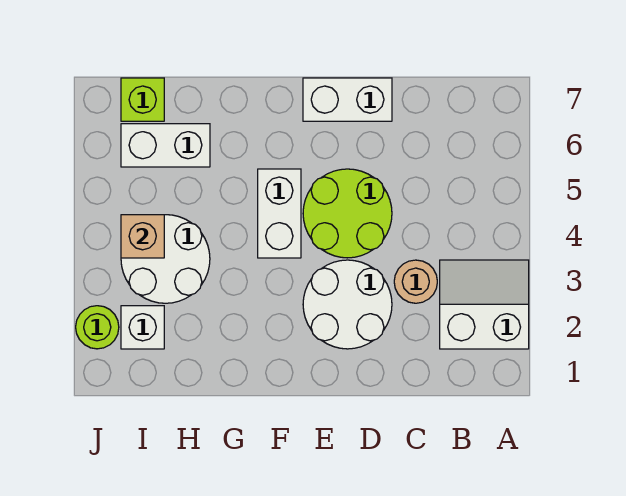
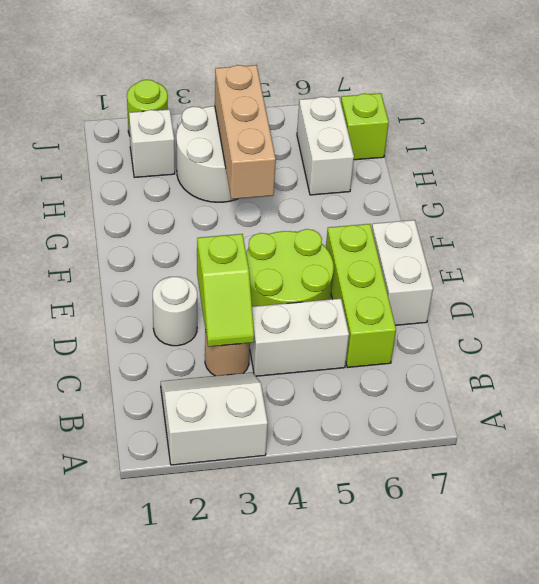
white slope A2:B3 level 1 top 2 -> white slope A2:B3 level 1 top A
none -> lime slope C3:D3 level 2 top D
none -> lime brick C6:E6 level 1
white round brick D2:E3 level 1 -> white round brick D2 level 1
white brick F4:F5 level 1 -> white brick C4:C5 level 1
tan brick I4 level 2 -> tan brick G4:I4 level 2

